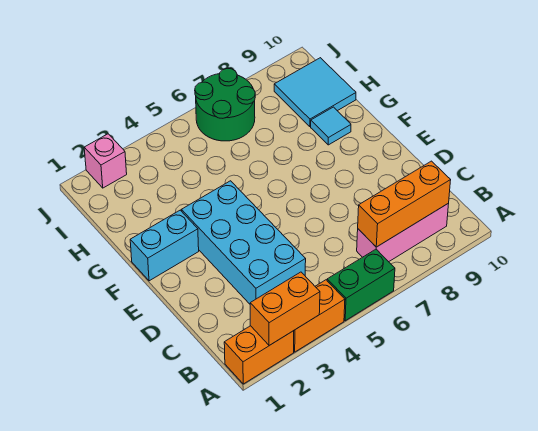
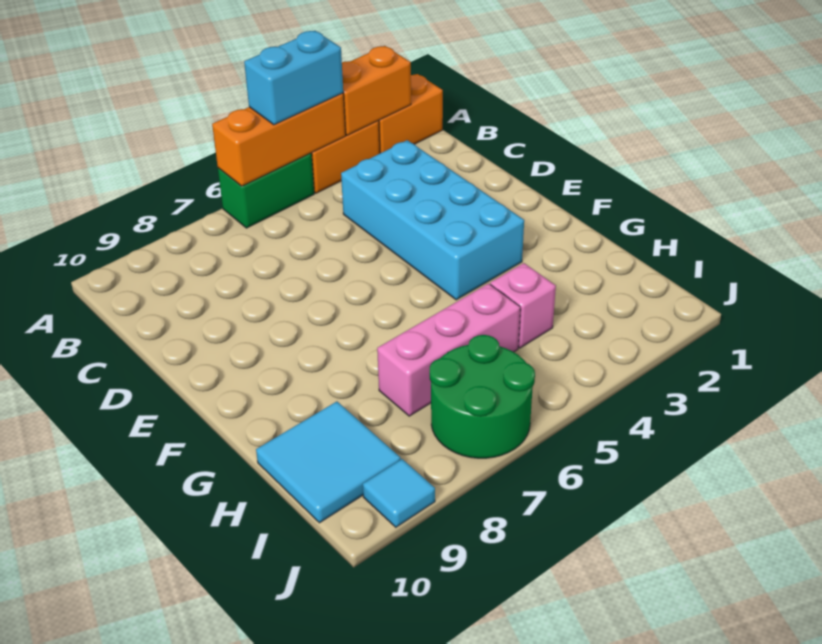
pink brick B7:B9 level 1 -> pink brick H5:H7 level 1
orange brick B7:B9 level 2 -> orange brick A4:A6 level 2
cyan brick F1:F2 level 1 -> cyan brick A4:A5 level 3
cyan tile G9 level 1 -> cyan tile J9 level 1
pink brick J2 level 1 -> pink brick H4 level 1

